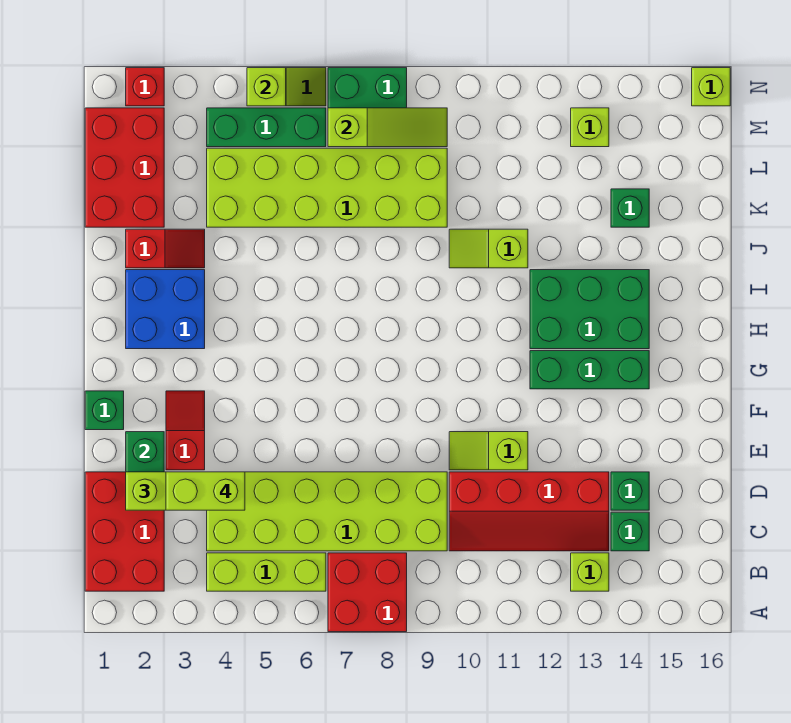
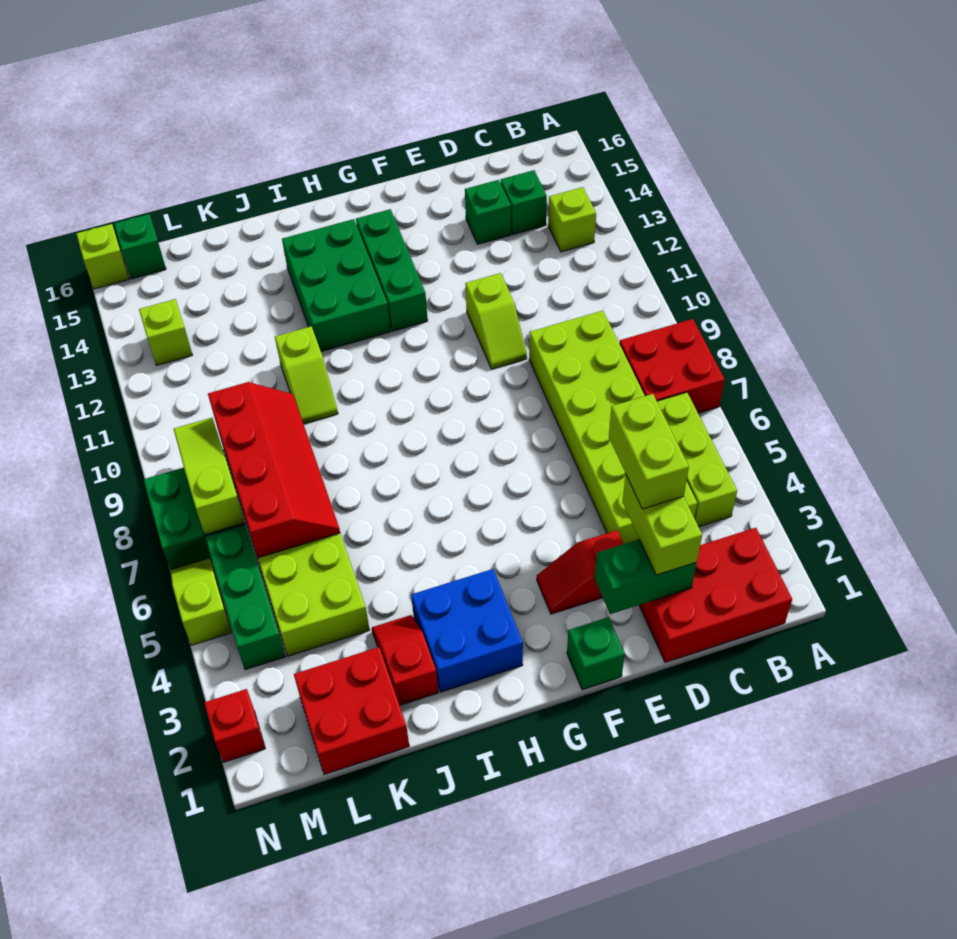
red slope C10:D13 level 1 top D -> red slope K6:L9 level 2 top L
red brick K1:M2 level 1 -> red brick K1:L2 level 1
green brick K14 level 1 -> green brick M16 level 1
lime brick N5 level 2 -> none

